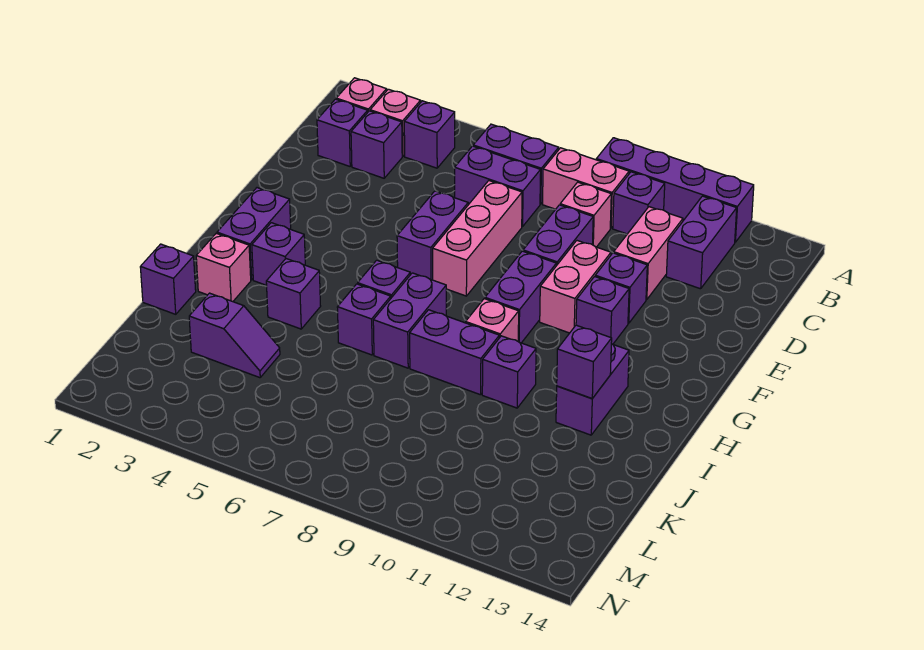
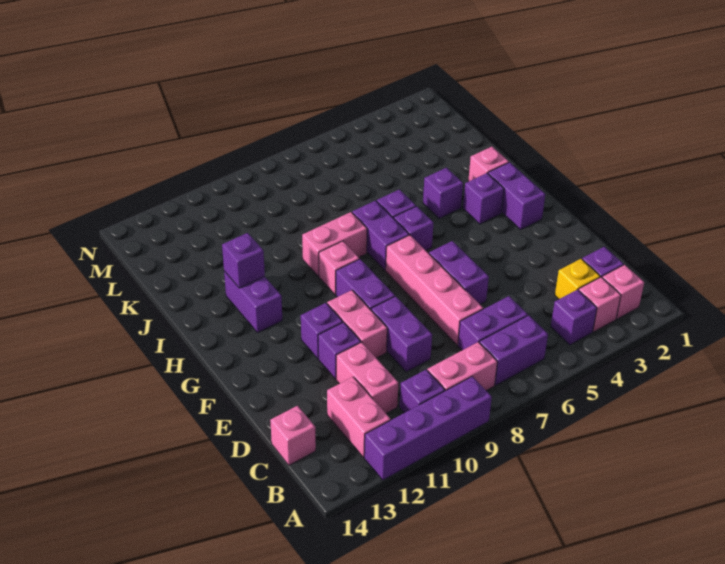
purple brick B12:C12 level 1 -> pink brick B12:C12 level 1
purple brick C3 level 1 -> yellow brick C3 level 1
pink brick C9 level 1 -> pink brick C14 level 1
pink brick D7:F7 level 1 -> pink brick D7:G7 level 1
purple brick I8:I9 level 1 -> pink brick I8:I9 level 1
purple brick I10 level 1 -> none
purple brick J1 level 1 -> none
purple slope K3:K4 level 1 top 3 -> none

